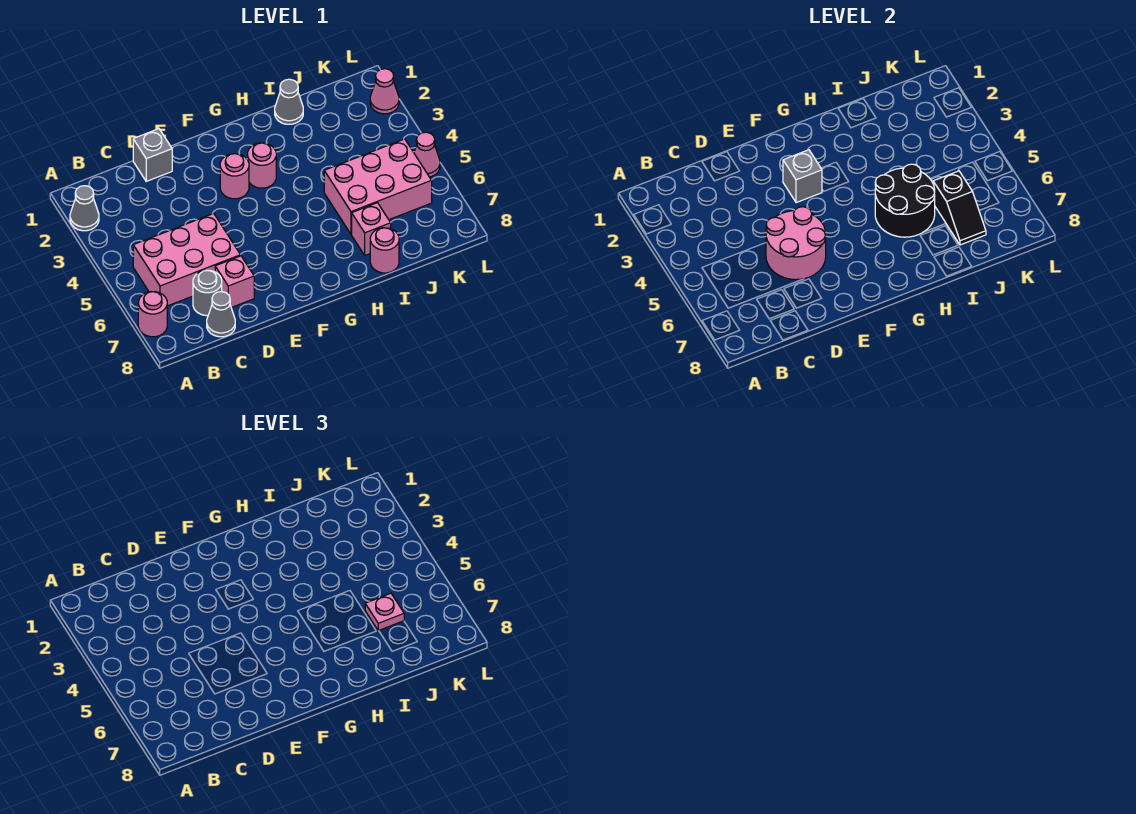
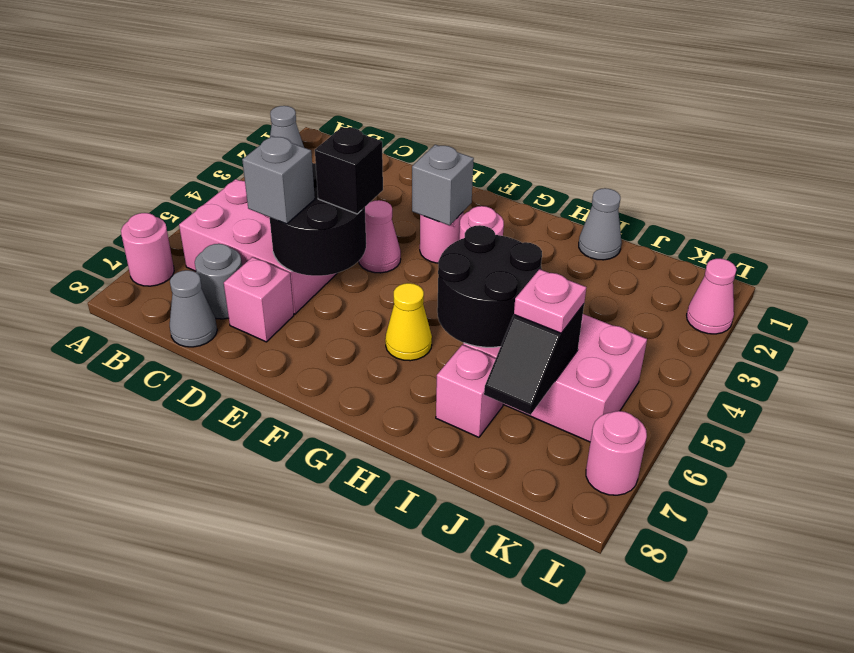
grey brick D1 level 1 -> grey brick D6 level 3
pink round brick D5:E6 level 2 -> black round brick D5:E6 level 2
none -> black brick E5 level 3
none -> yellow cone G6 level 1
pink round brick I8 level 1 -> pink round brick L7 level 1
pink cone L5 level 1 -> pink cone E4 level 1

